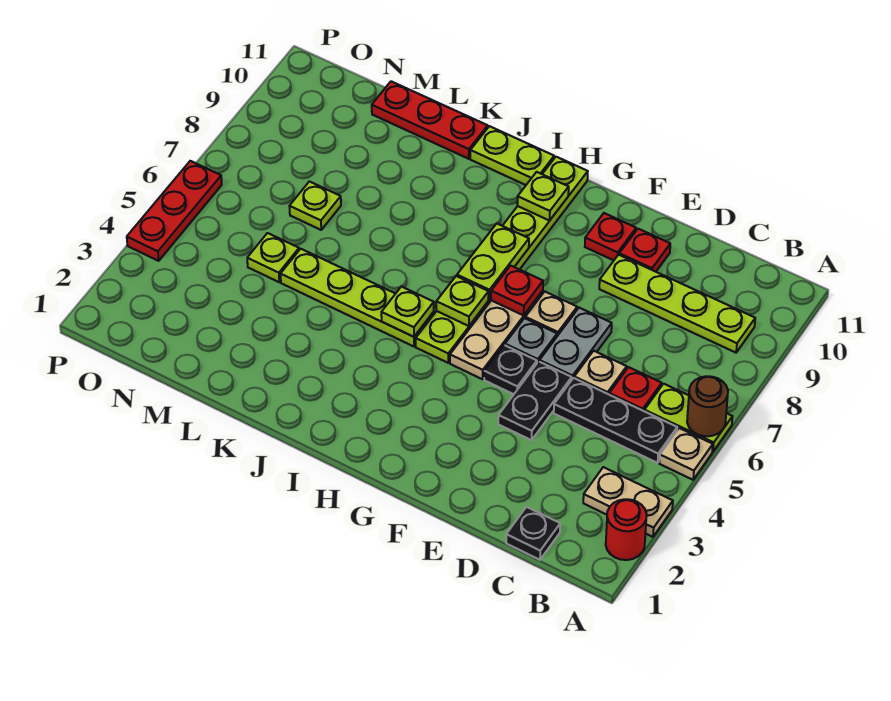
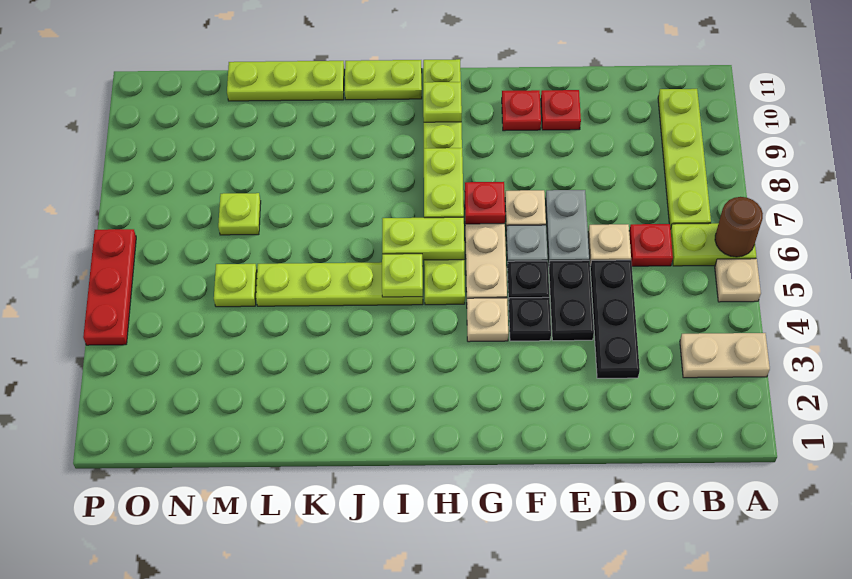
red round brick A2 level 1 -> none
black plate B5:D5 level 1 -> black plate D3:D5 level 1
lime plate B9:E9 level 1 -> lime plate B7:B10 level 1
black plate C1 level 1 -> black plate F4 level 1
none -> tan plate G4 level 1
lime plate H6 level 2 -> lime plate H6:I6 level 2
red plate K11:M11 level 1 -> lime plate K11:M11 level 1

